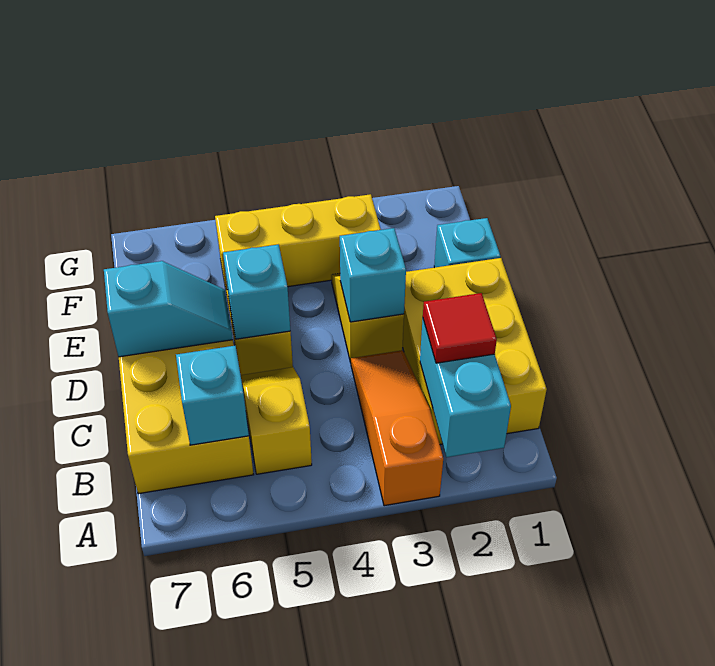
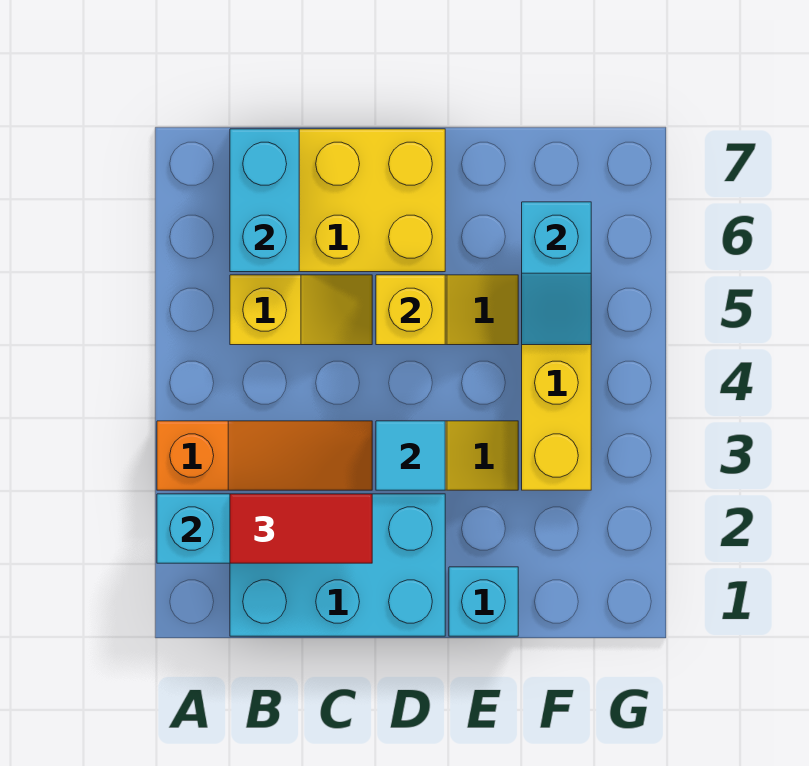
yellow brick B1:D2 level 1 -> cyan brick B1:D2 level 1
red tile B2 level 3 -> red tile B2:C2 level 3
cyan brick B6 level 2 -> cyan brick B6:B7 level 2
cyan brick D3 level 2 -> cyan tile D3 level 2
cyan brick D5 level 2 -> yellow brick D5 level 2
cyan slope D6:D7 level 2 top 7 -> cyan slope F5:F6 level 2 top 6

